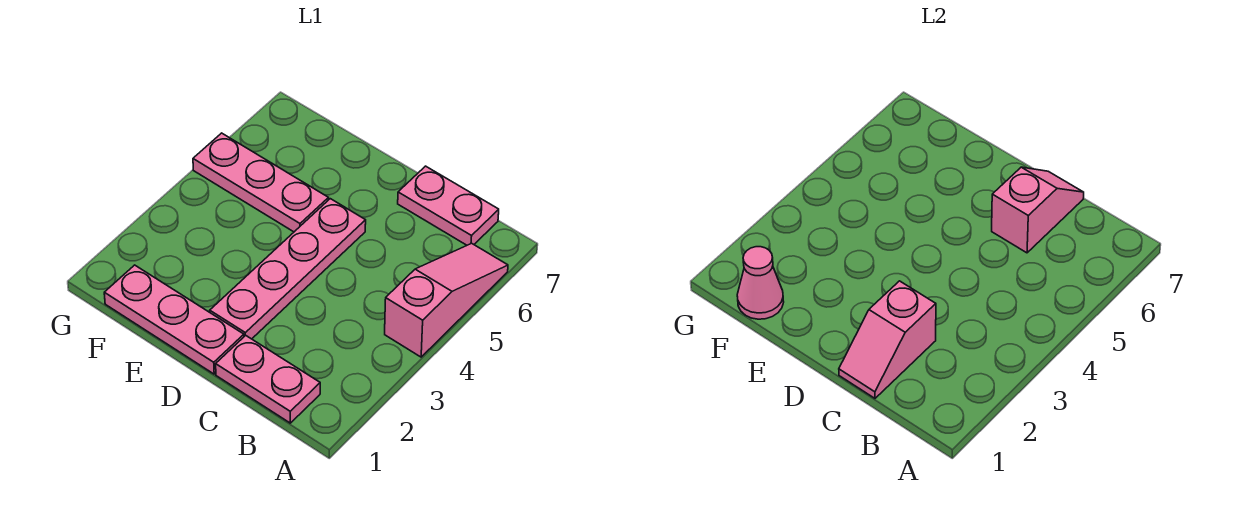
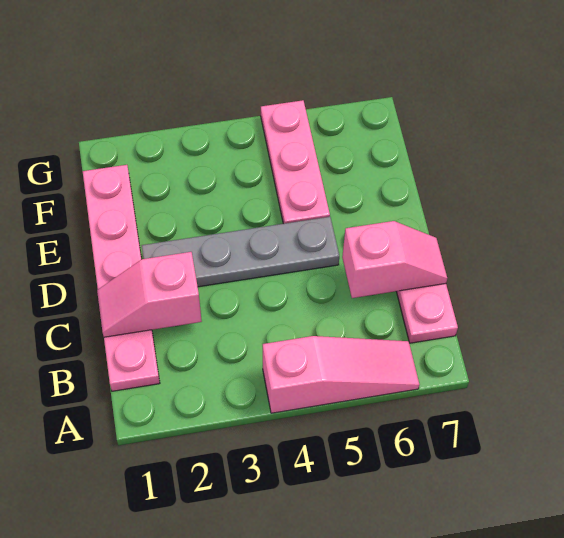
pink plate D2:D5 level 1 -> grey plate D2:D5 level 1
pink cone F1 level 2 -> none

